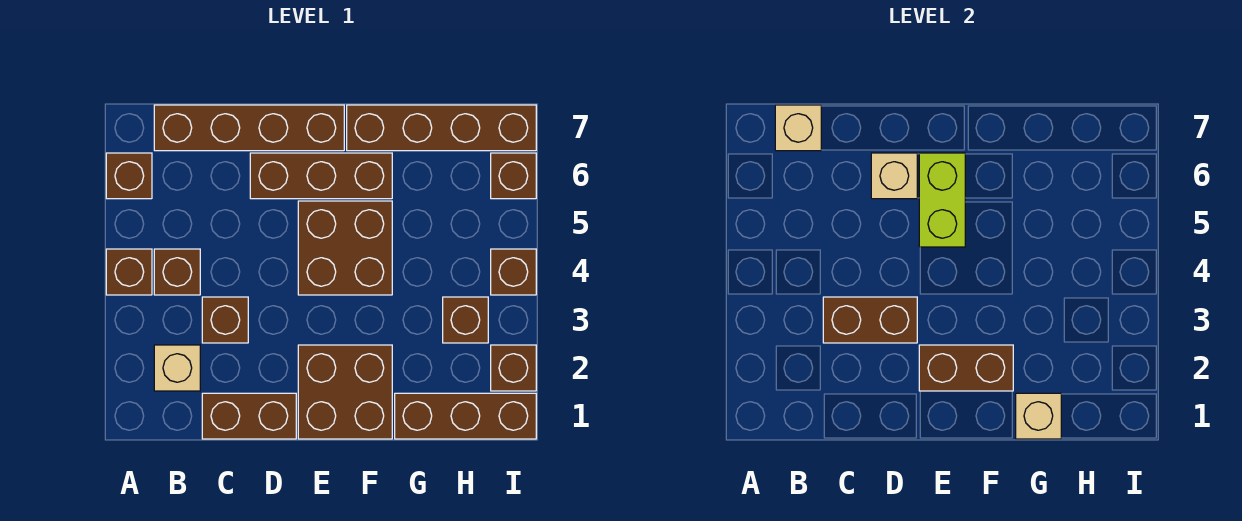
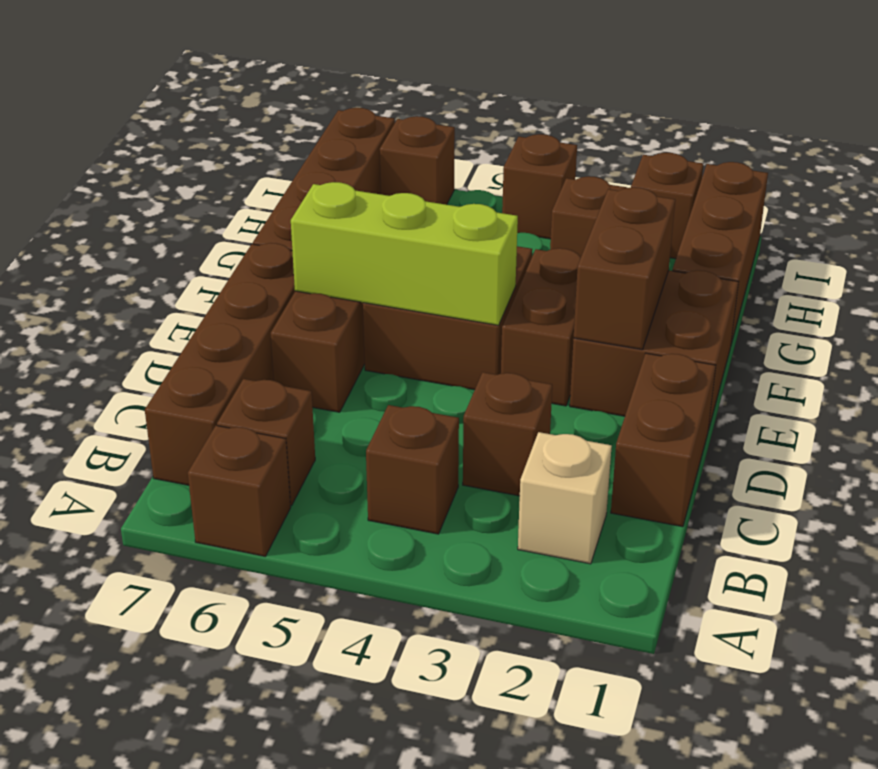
brown brick A4 level 1 -> brown brick B6 level 1
tan brick B7 level 2 -> none
brown brick C3:D3 level 2 -> brown brick E3:F3 level 1
tan brick D6 level 2 -> none
lime brick E5:E6 level 2 -> lime brick E4:E6 level 2
tan brick G1 level 2 -> none

